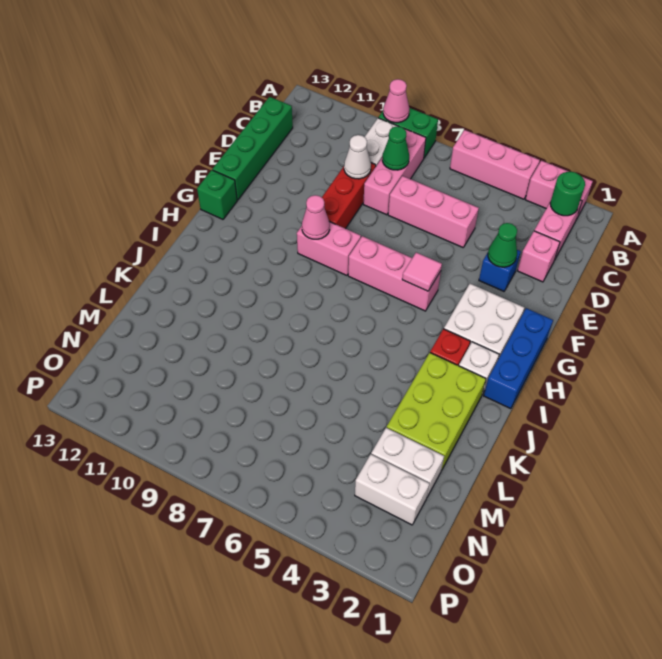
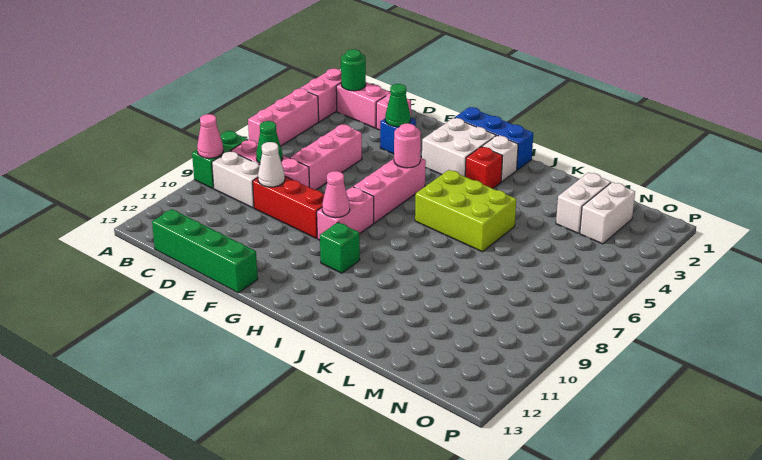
pink tile G5 level 2 -> pink round brick G5 level 2
green brick G13 level 1 -> green brick H10 level 1
lime brick J2:L3 level 1 -> lime brick I5:K6 level 1

